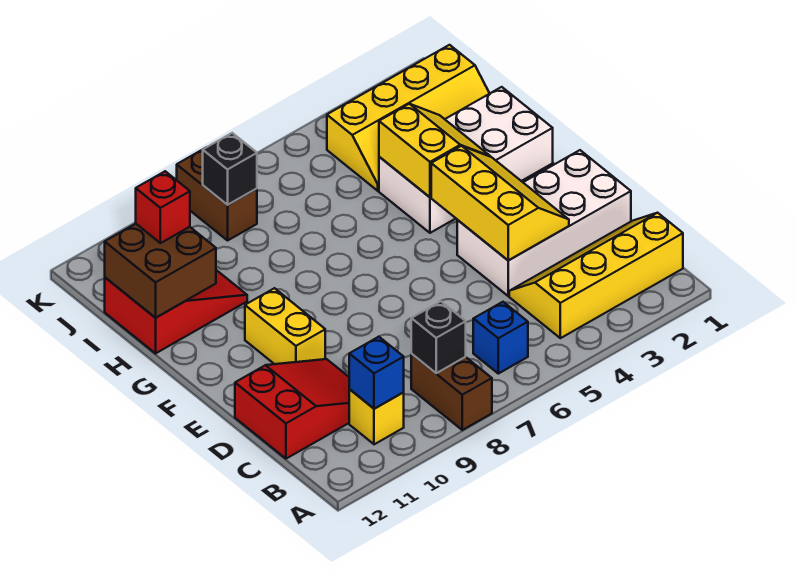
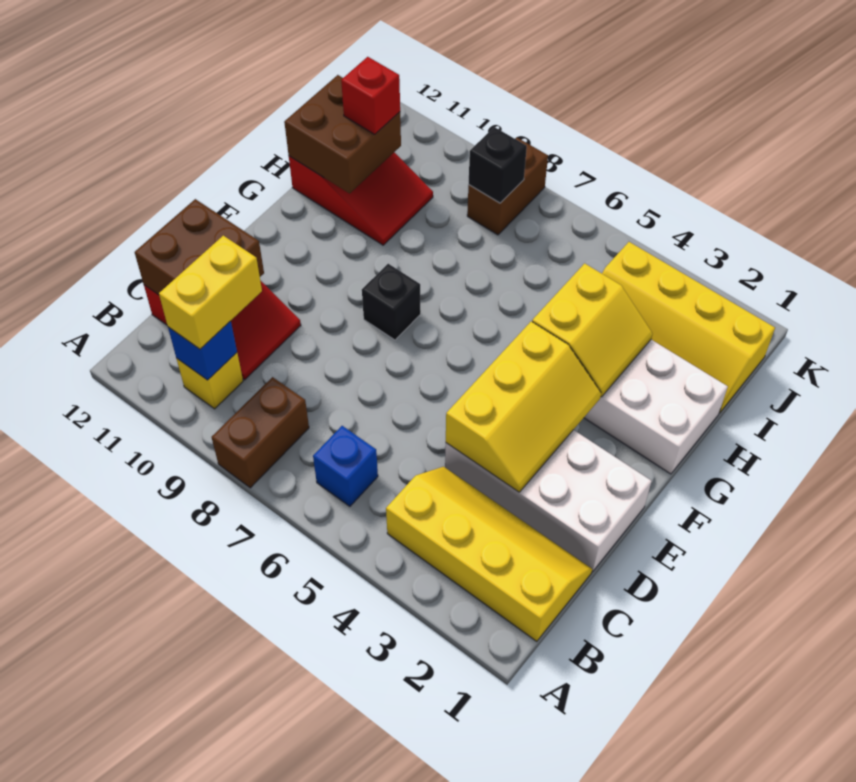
black brick B8 level 2 -> black brick F8 level 1
none -> brown brick C11:D12 level 2
yellow brick E10:F10 level 1 -> yellow brick B10:C10 level 3

